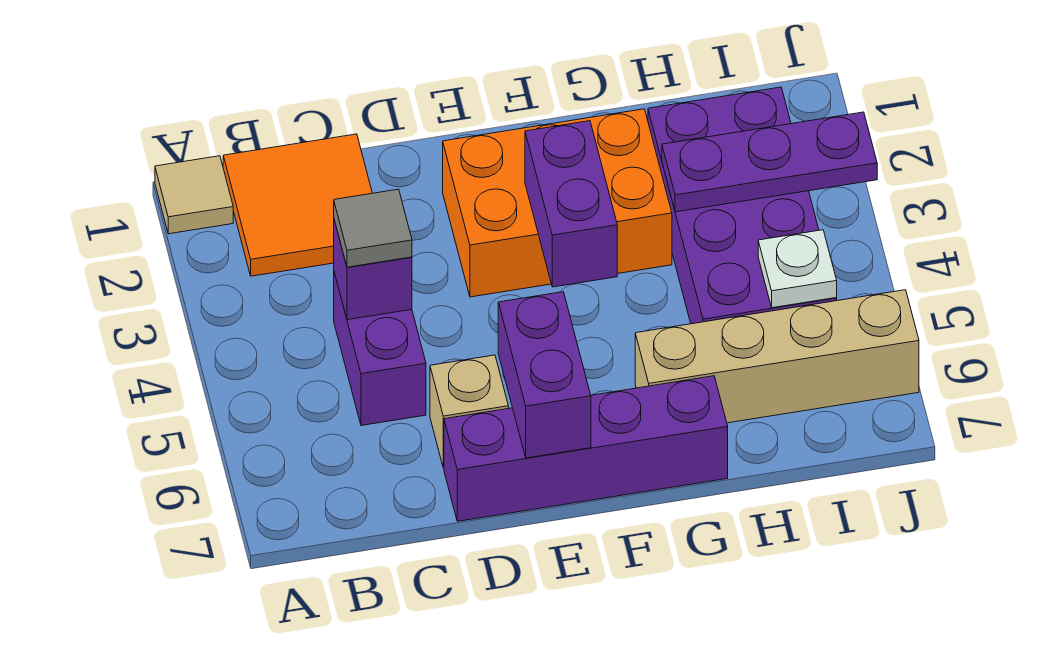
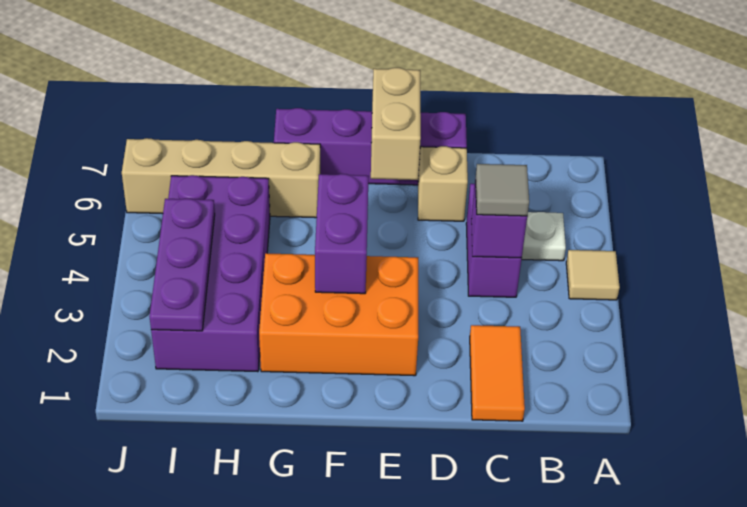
tan tile A1 level 1 -> tan tile A4 level 1
orange tile B1:C2 level 1 -> orange tile C1:C2 level 1
purple brick E6:E7 level 2 -> tan brick E6:E7 level 2
purple plate H3:J3 level 2 -> purple plate I2:I4 level 2
white plate I5 level 2 -> white plate B5 level 1

